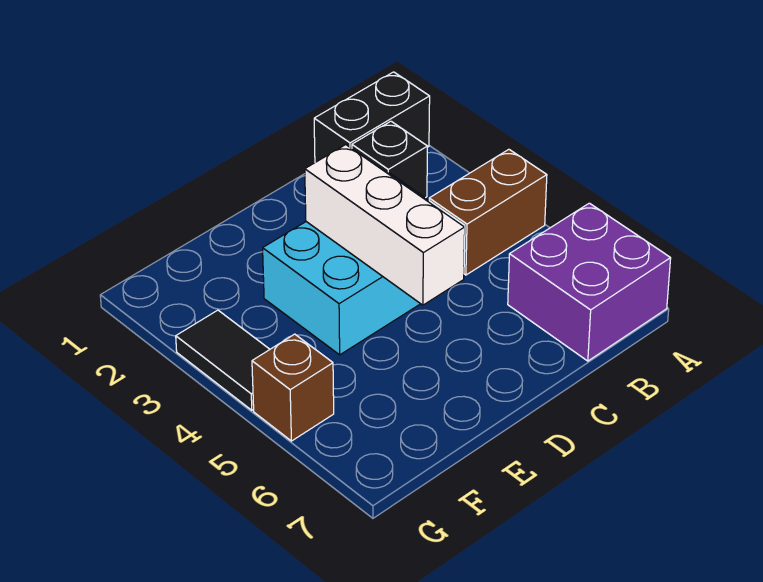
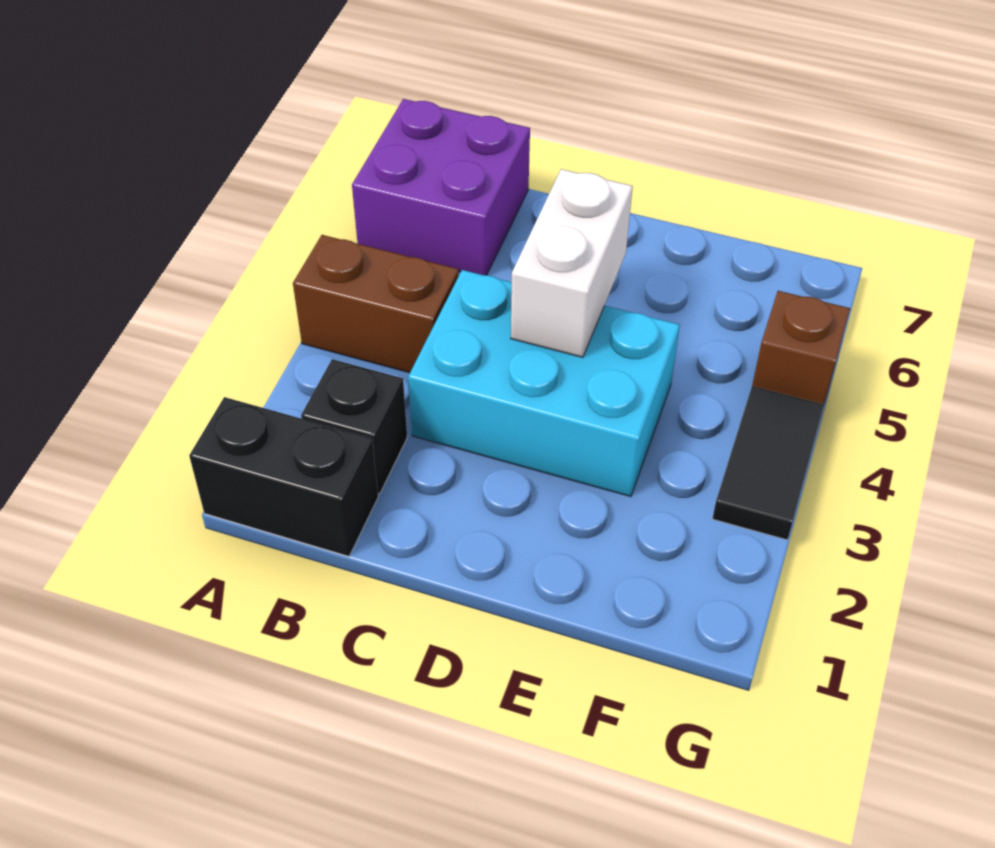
white brick D3:D5 level 2 -> white brick D4:D5 level 2

